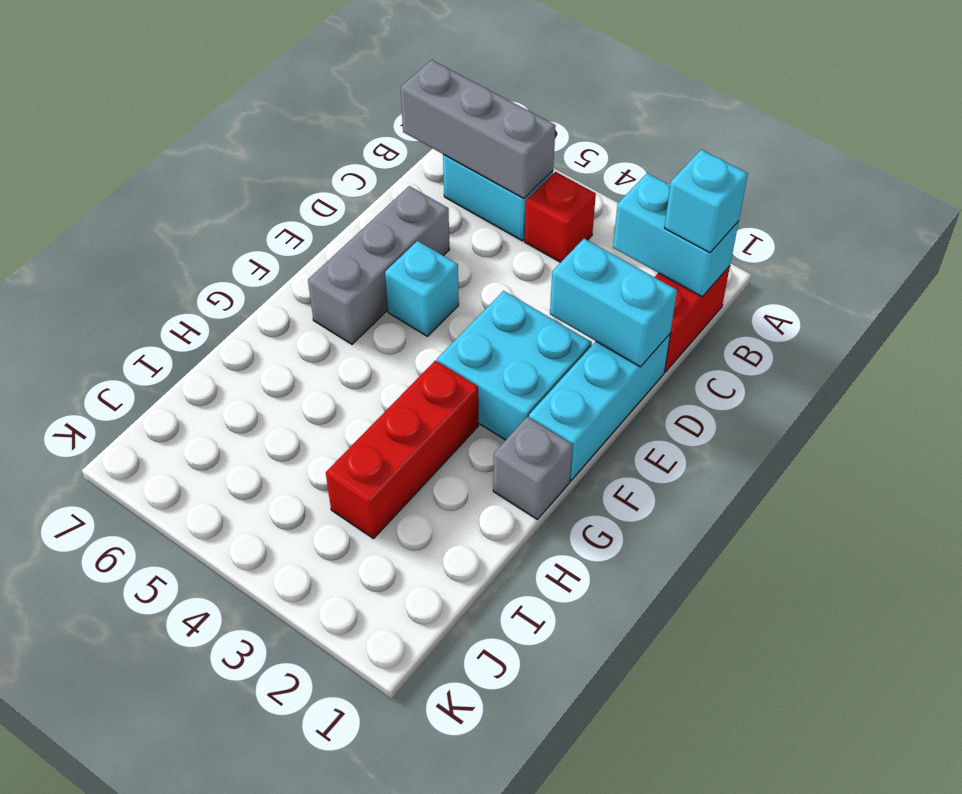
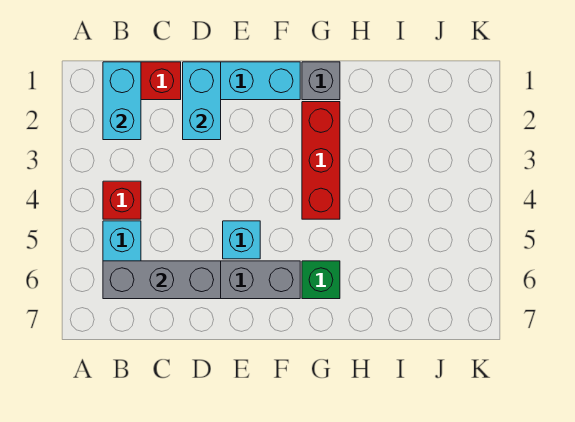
cyan brick B1 level 3 -> none
grey brick B5:B7 level 2 -> grey brick B6:D6 level 2
cyan brick E2:F3 level 1 -> none
red brick G3:I3 level 1 -> red brick G2:G4 level 1
none -> green brick G6 level 1

